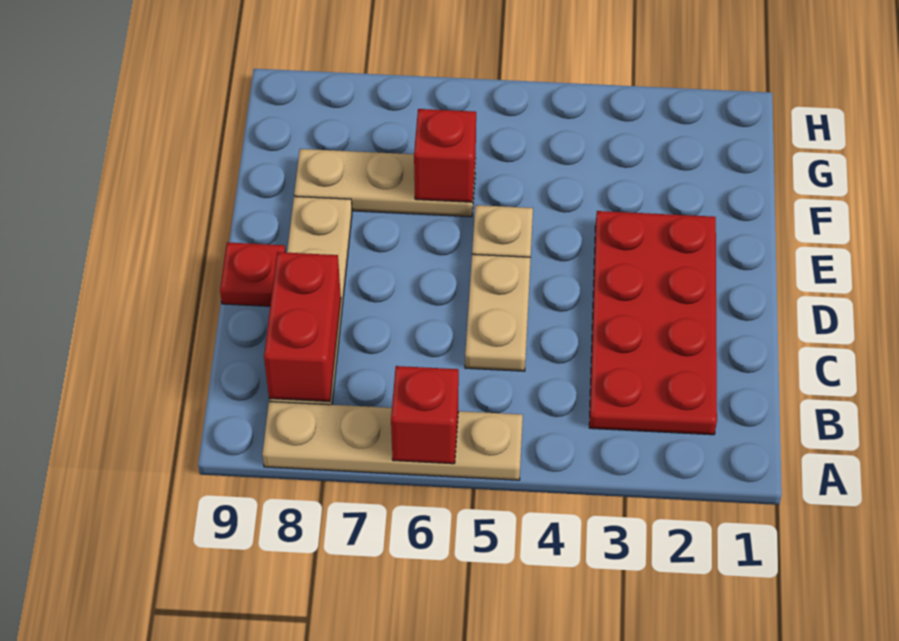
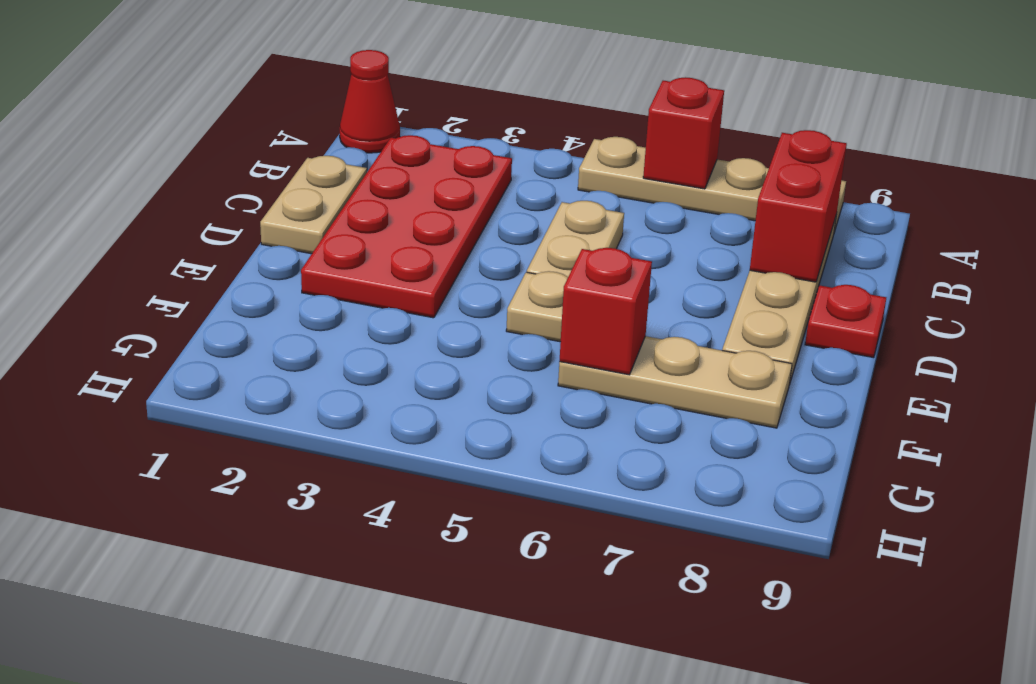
none -> red cone A1 level 1
none -> tan plate C1:D1 level 1

